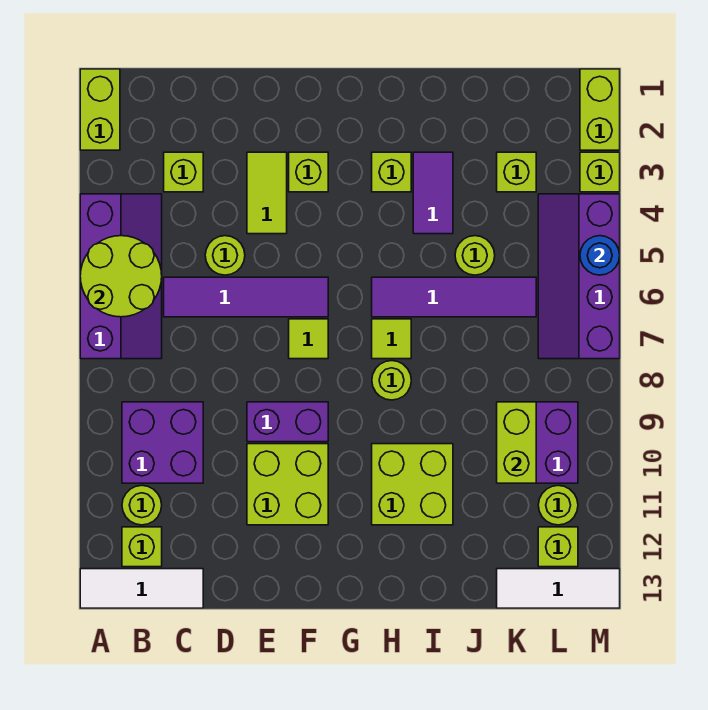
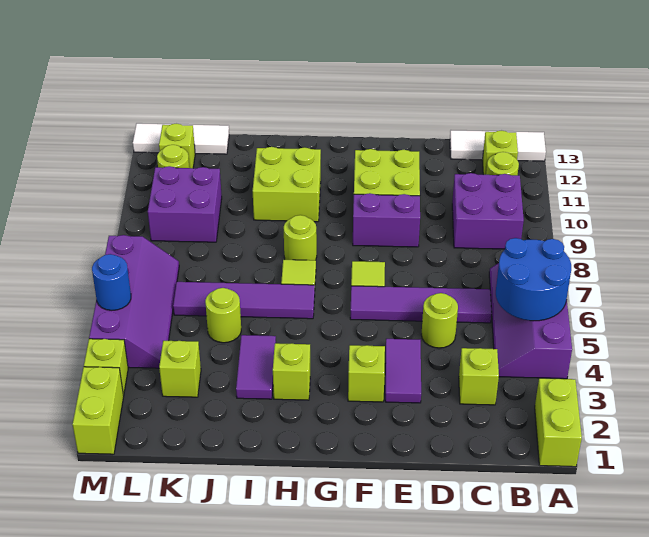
lime round brick A5:B6 level 2 -> blue round brick A5:B6 level 2
lime tile E3:E4 level 1 -> purple tile E3:E4 level 1
lime brick K9:K10 level 2 -> none

